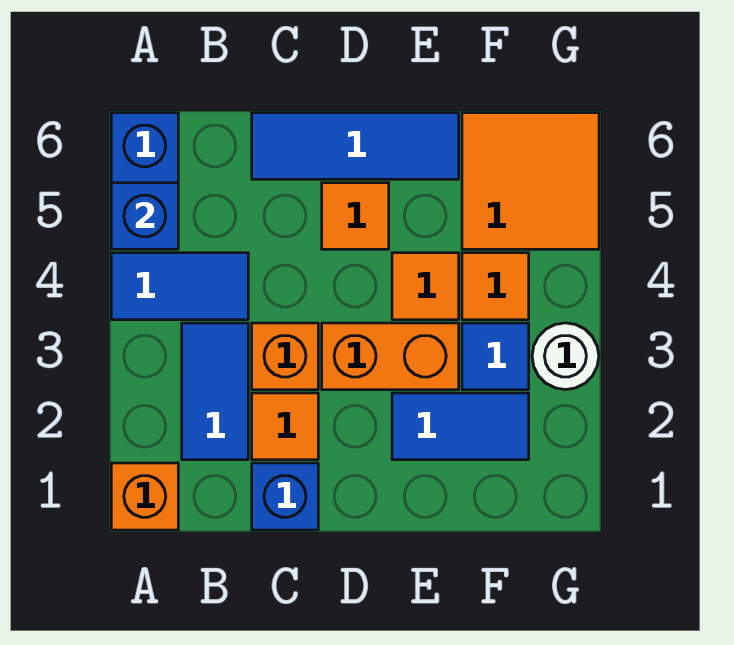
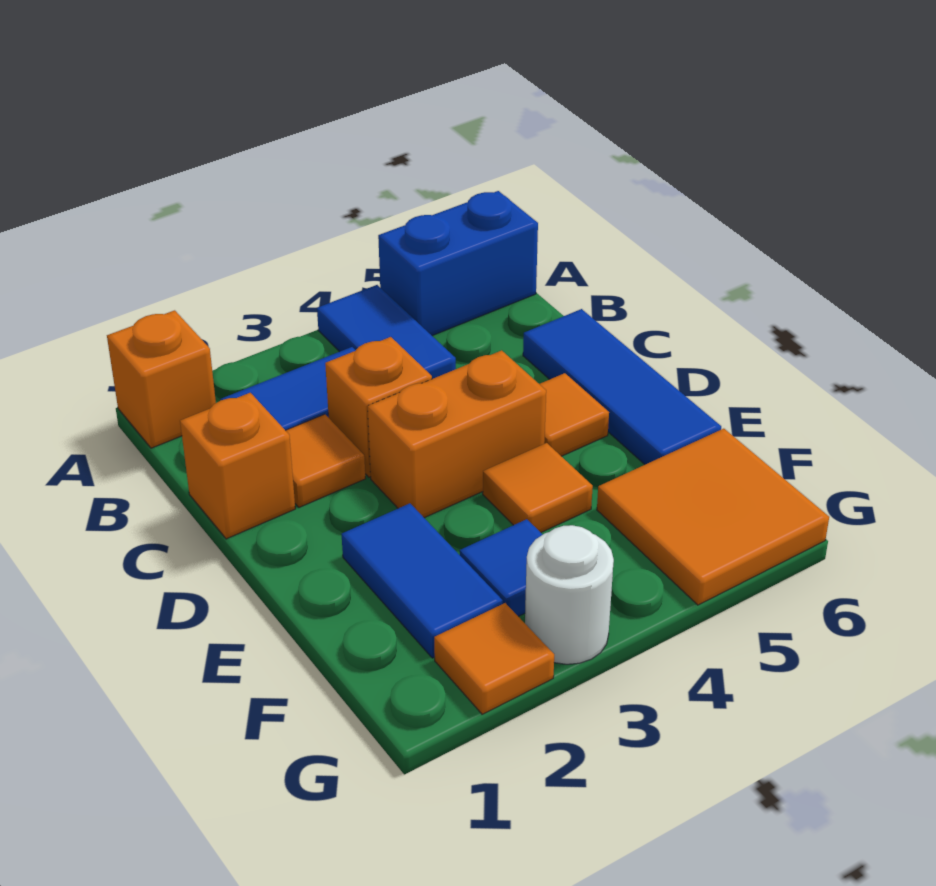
blue brick A5 level 2 -> none
blue brick C1 level 1 -> orange brick C1 level 1
orange brick D3:E3 level 1 -> orange brick D3:D4 level 1
orange tile F4 level 1 -> orange tile G2 level 1

